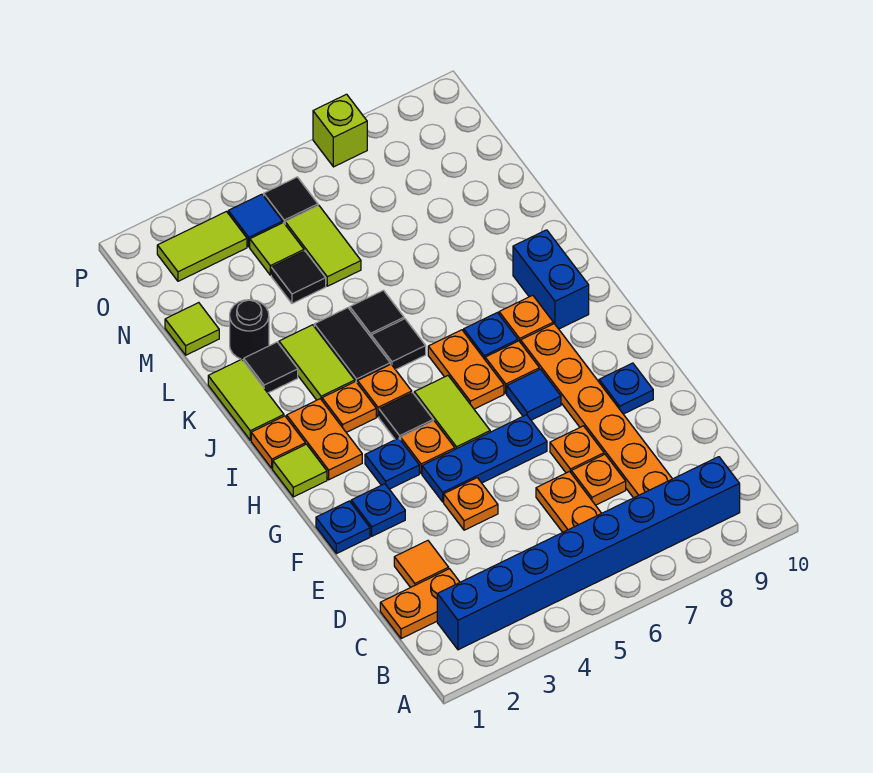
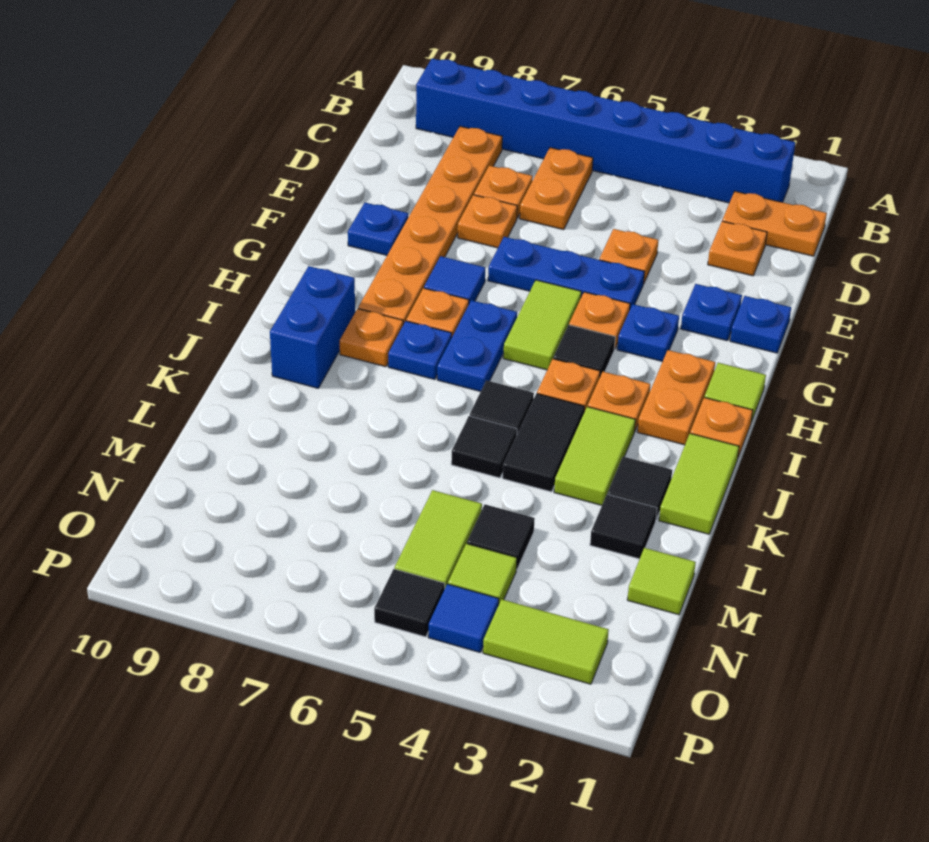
orange tile D2 level 1 -> orange plate D2 level 1
orange plate H6:I6 level 1 -> blue plate H6:I6 level 1
black round brick L2 level 1 -> black tile L2 level 1
lime brick P7 level 1 -> none

